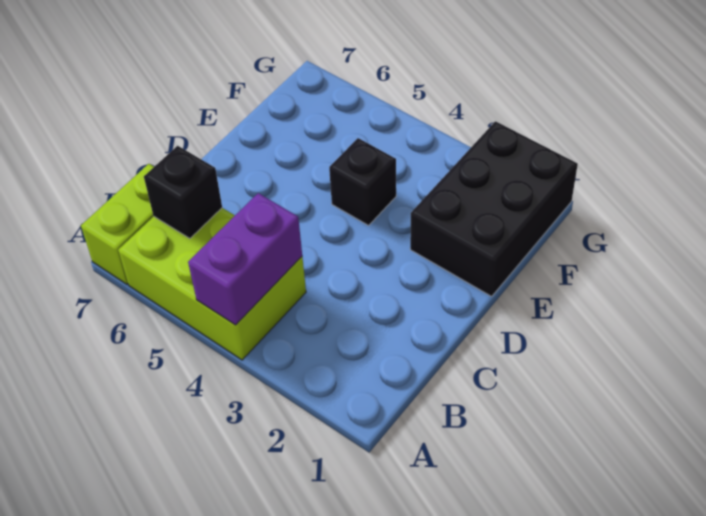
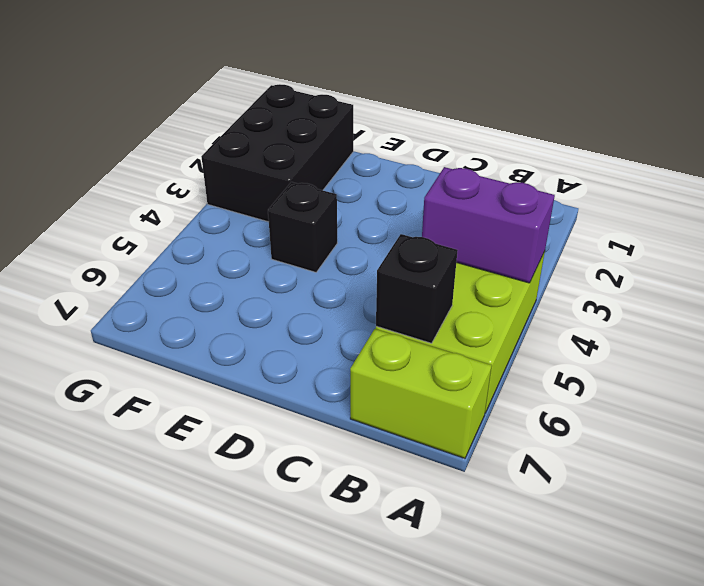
black brick E1:G2 level 1 -> black brick F1:G3 level 1

